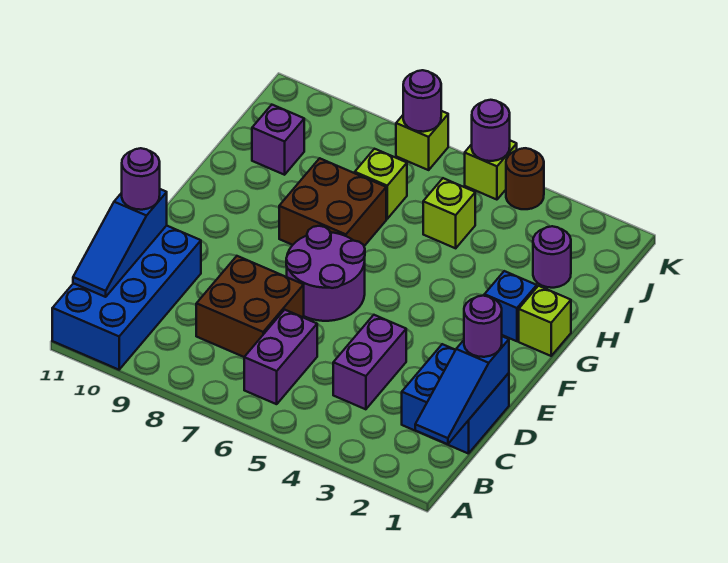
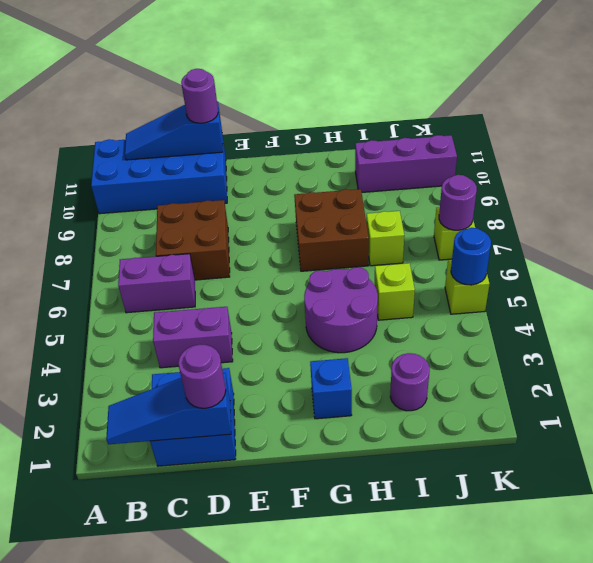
purple round brick E6:F7 level 1 -> purple round brick G4:H5 level 1
lime brick G1 level 1 -> none
purple brick I10 level 1 -> purple brick I10:K10 level 1
brown round brick K4 level 1 -> none
purple round brick K5 level 2 -> blue round brick K5 level 2

